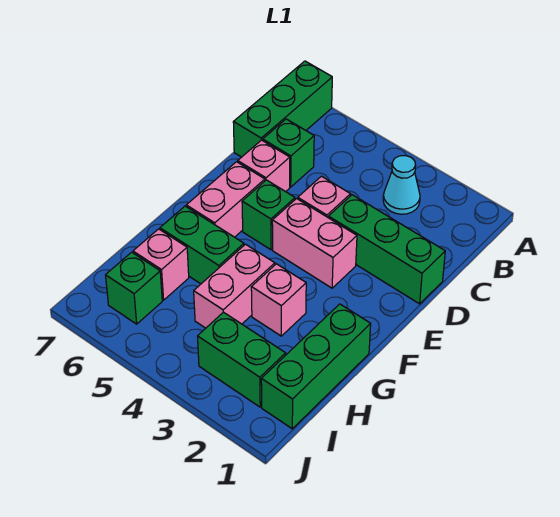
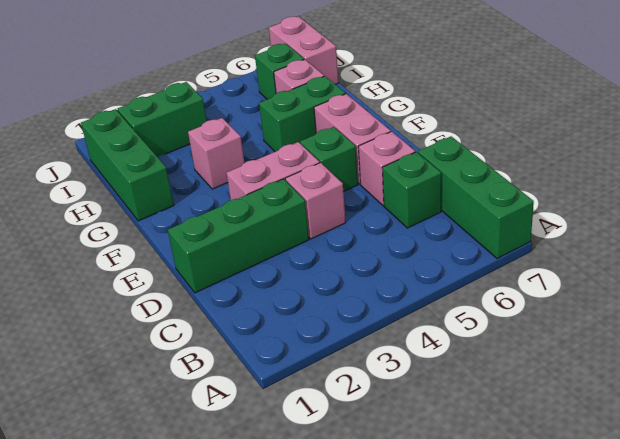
cyan cone B3 level 1 -> none
pink brick G4:H4 level 1 -> pink brick I7:J7 level 1

